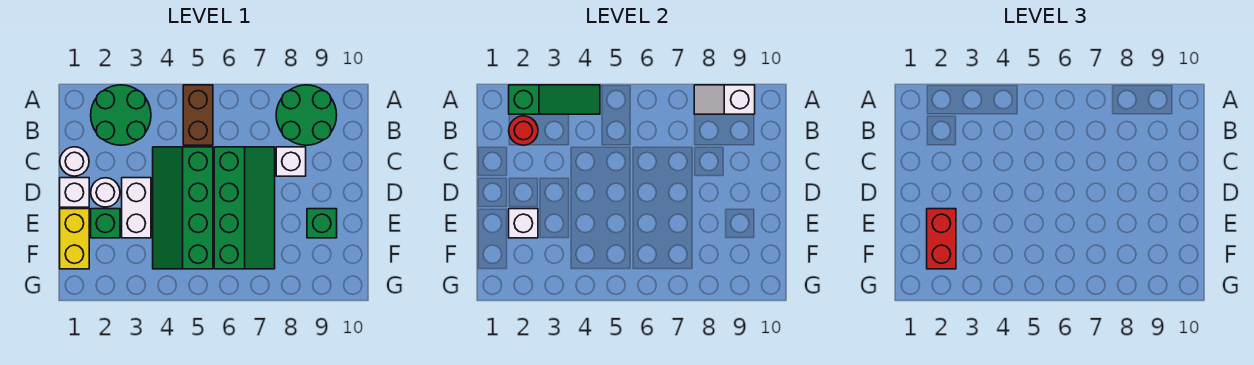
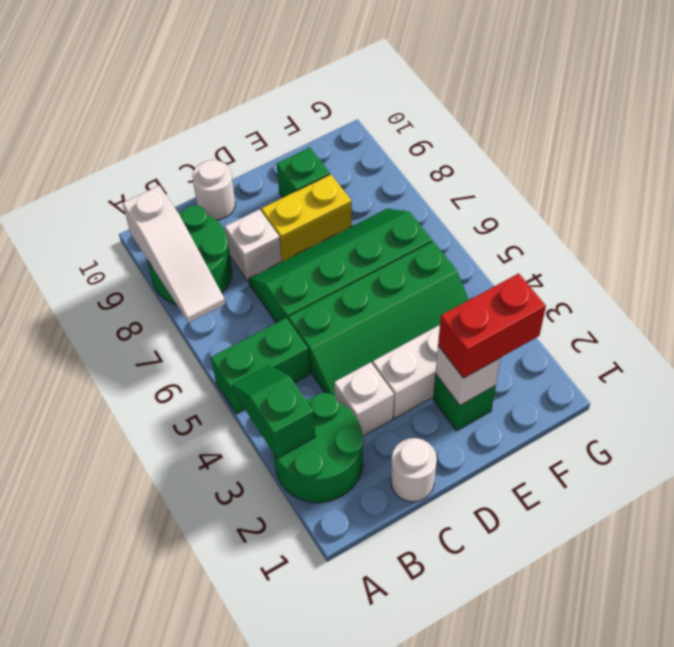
green slope A2:A4 level 2 top 2 -> green slope A3:A4 level 2 top 3
brown brick A5:B5 level 1 -> green brick A5:B5 level 1
white slope A8:A9 level 2 top 9 -> white slope A7:A9 level 2 top 9
red round brick B2 level 2 -> none
white brick D1 level 1 -> white brick C3 level 1
white round brick D2 level 1 -> white round brick C10 level 1
yellow brick E1:F1 level 1 -> yellow brick D8:E8 level 1

